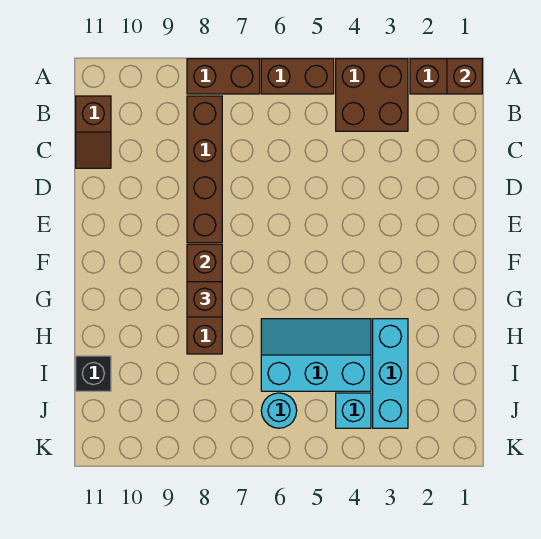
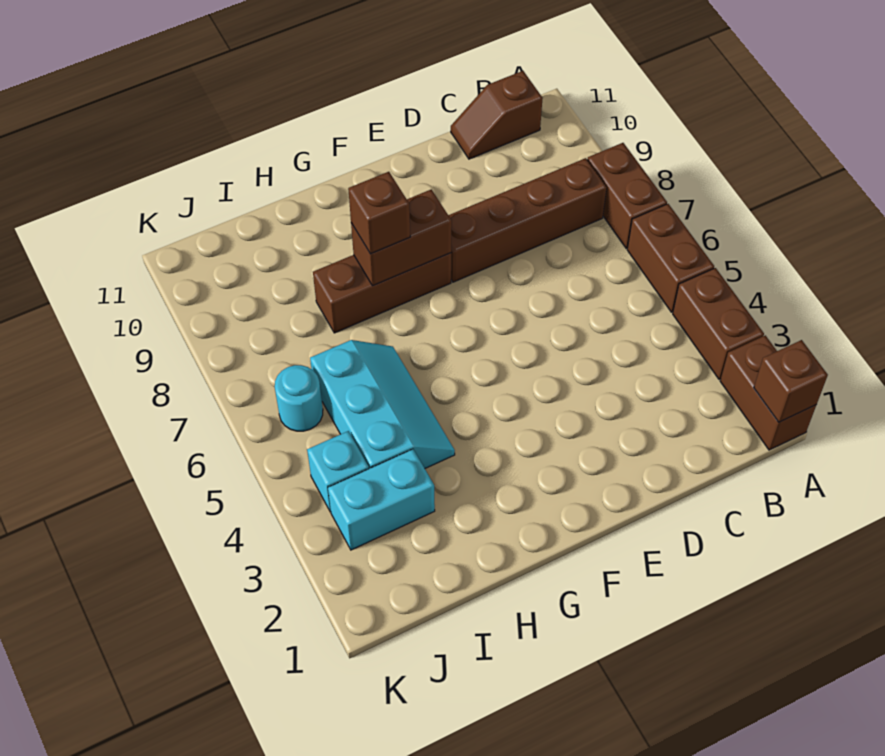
brown brick A3:B4 level 1 -> brown brick A3:A4 level 1
cyan brick H3:J3 level 1 -> cyan brick I3:J3 level 1
black brick I11 level 1 -> none

